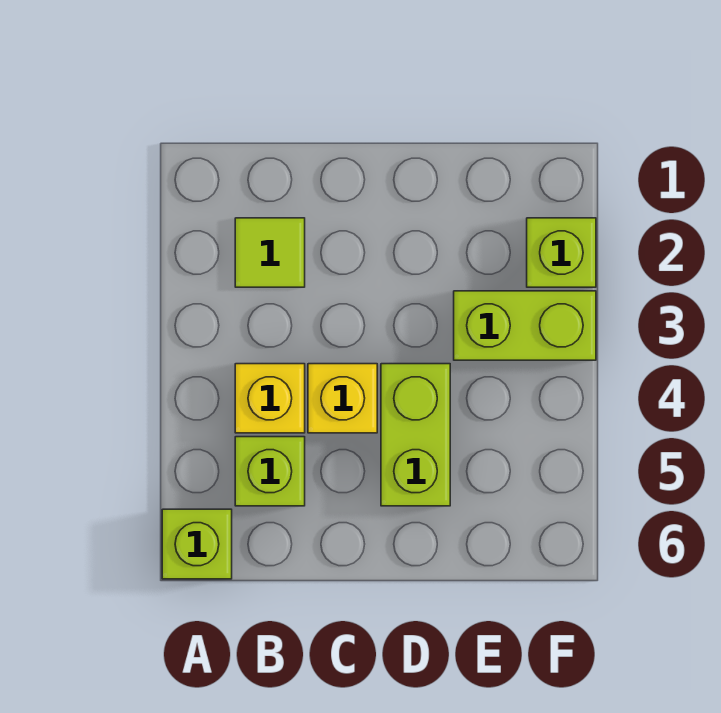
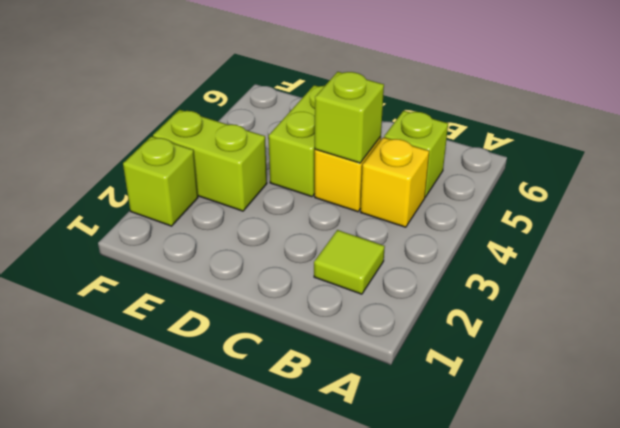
lime brick A6 level 1 -> lime brick C4 level 2

